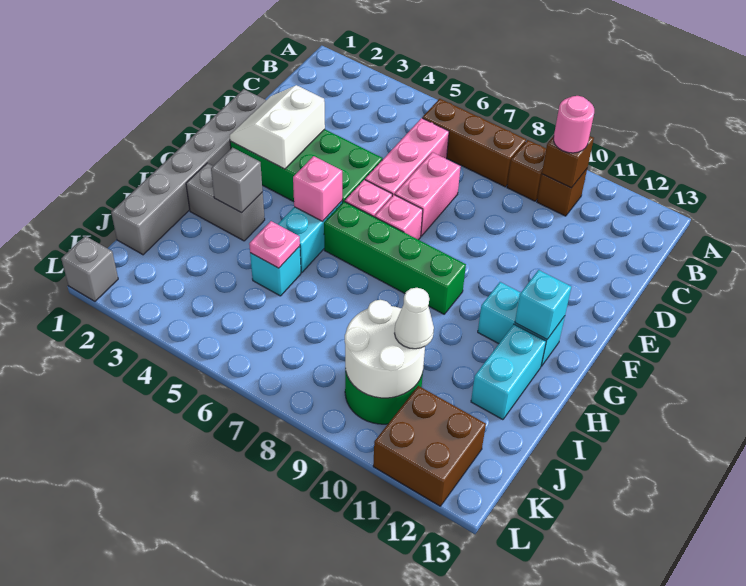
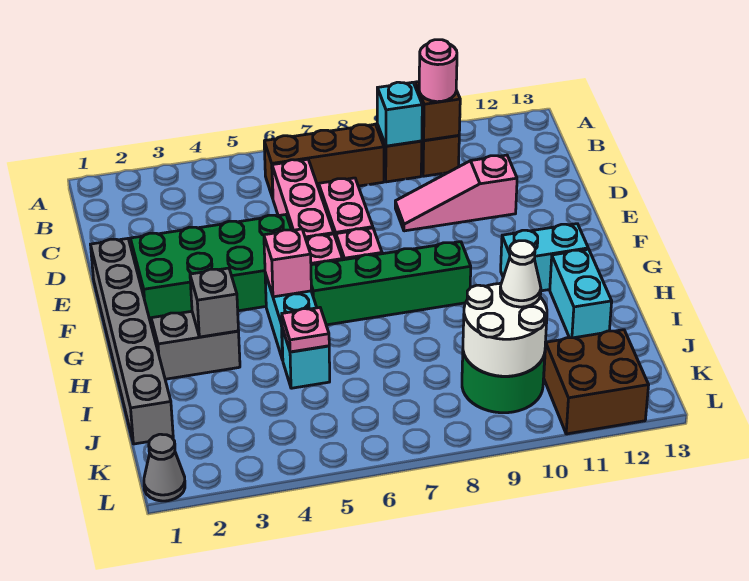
none -> pink slope D9:D11 level 1 top 11
white slope E2:F3 level 2 top 3 -> none
cyan brick G12 level 2 -> cyan brick B9 level 2
grey brick L1 level 1 -> grey cone L1 level 1

